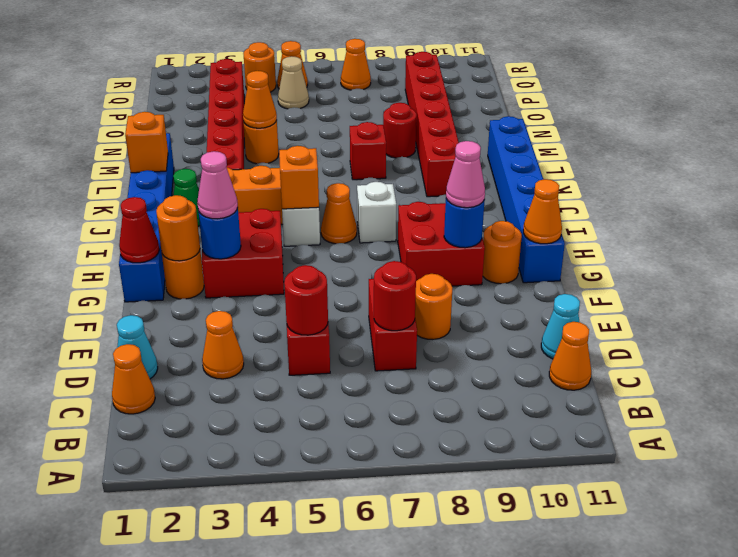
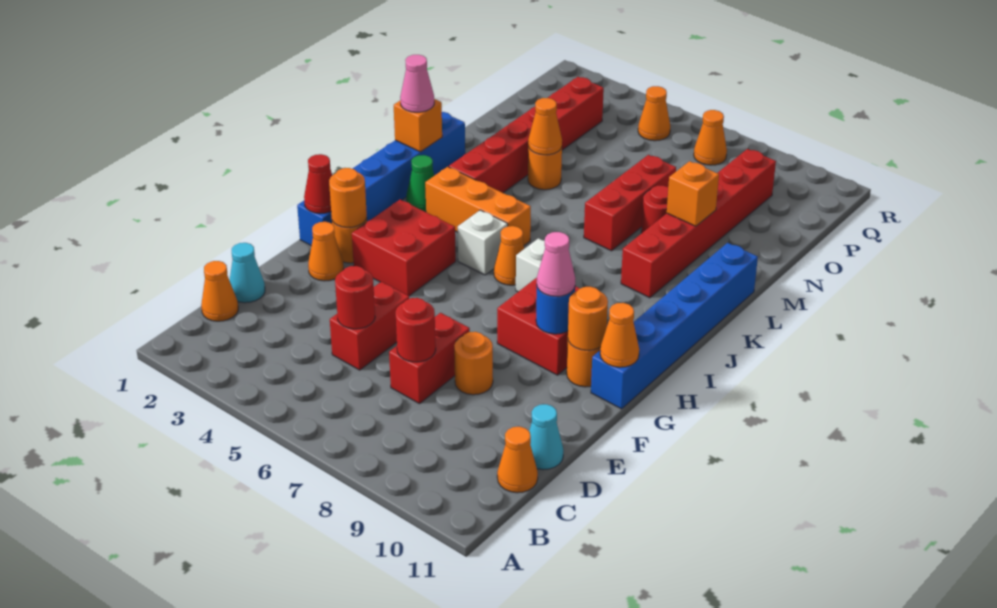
orange cone D3 level 1 -> orange cone F2 level 1
blue round brick G3 level 2 -> none
pink cone G3 level 3 -> pink cone K1 level 3
orange brick I5 level 2 -> orange brick M9 level 2
red brick L7 level 1 -> red brick L7:N7 level 1
tan cone P5 level 1 -> none
orange round brick Q4 level 1 -> orange round brick G10 level 2

